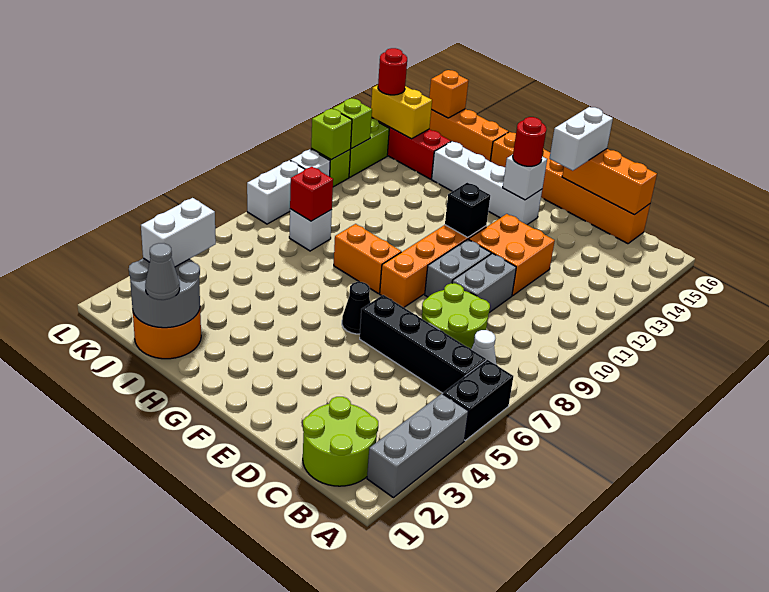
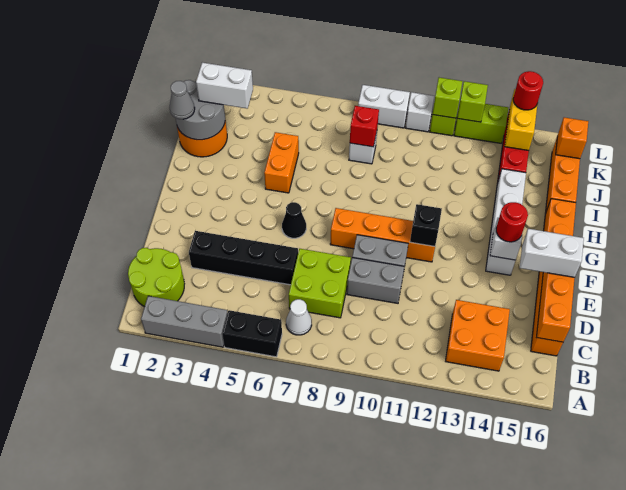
black brick B6:E6 level 1 -> black brick D3:D6 level 1
lime round brick C7:D8 level 1 -> lime brick C7:D8 level 1
orange brick D11:E12 level 1 -> orange brick B13:C14 level 1
orange brick G8:H8 level 1 -> orange brick H5:I5 level 1

